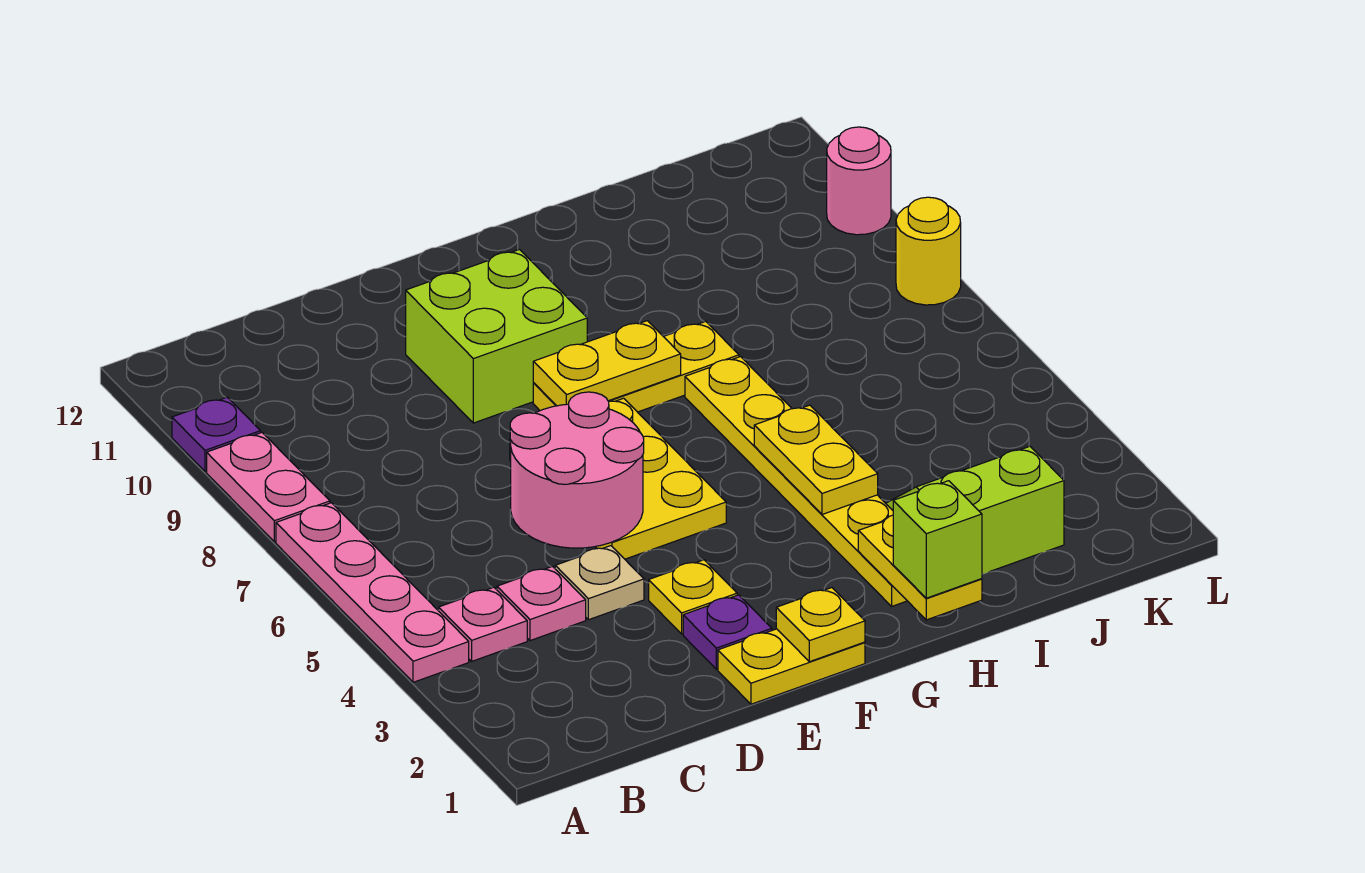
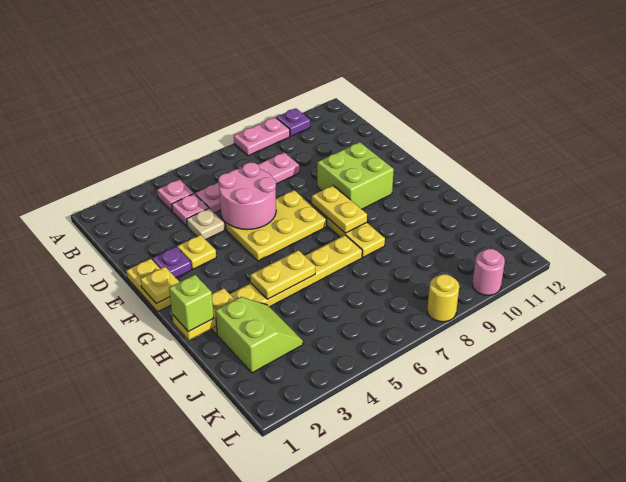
pink plate A4:A7 level 1 -> pink plate C5:C8 level 1

